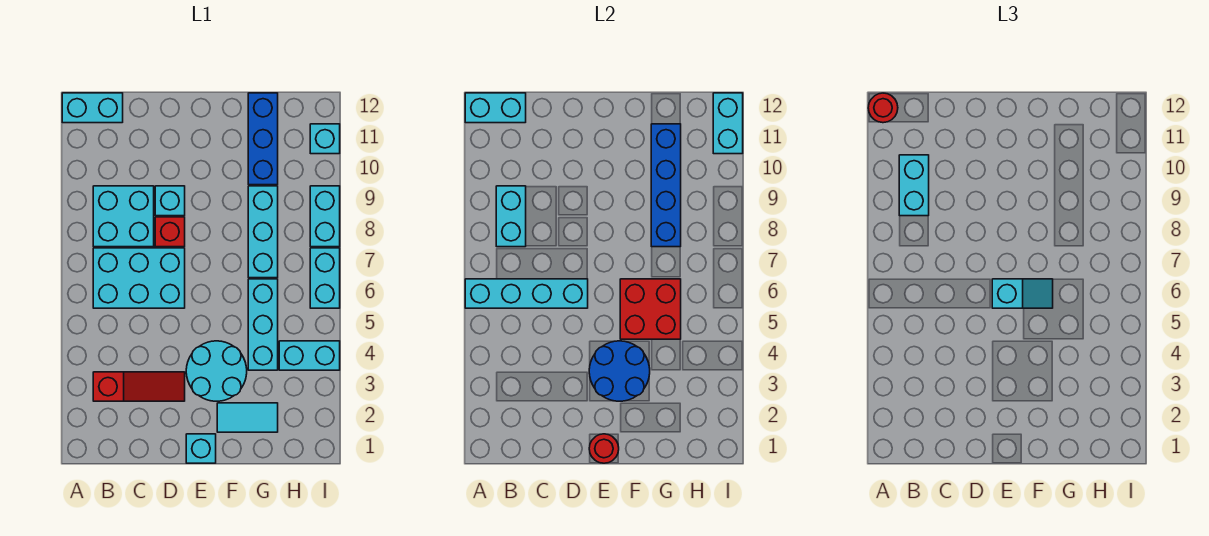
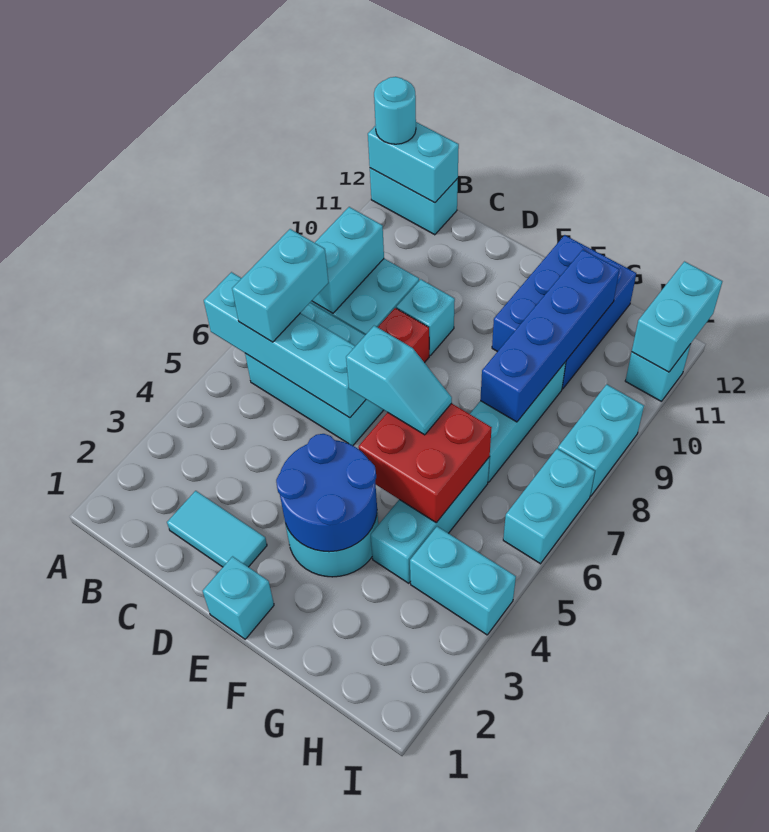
red round brick A12 level 3 -> cyan round brick A12 level 3
red slope B3:D3 level 1 top B -> none
cyan brick B9:B10 level 3 -> cyan brick B6:B7 level 3
red round brick E1 level 2 -> none
cyan tile F2:G2 level 1 -> cyan tile C2:D2 level 1
blue brick G10:G12 level 1 -> blue brick F10:G12 level 1

